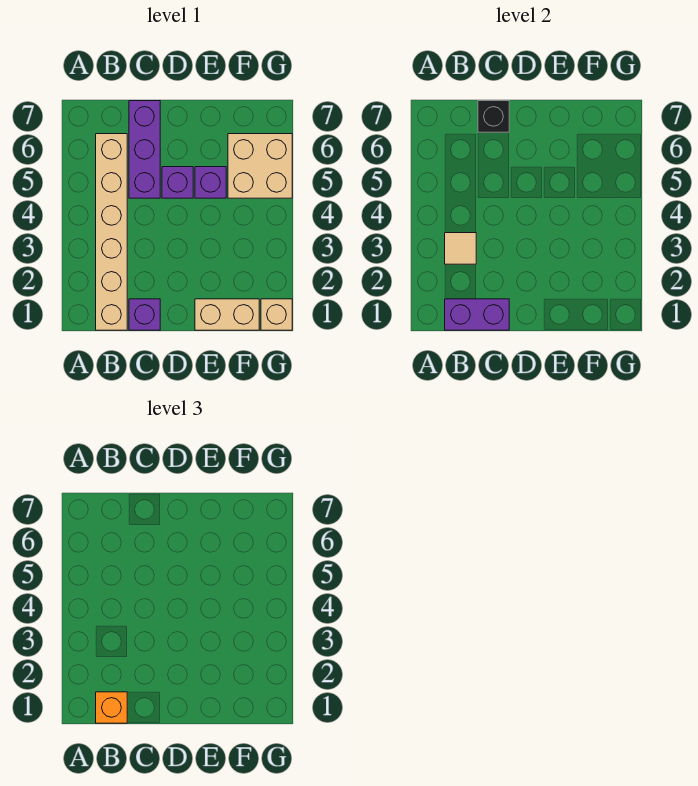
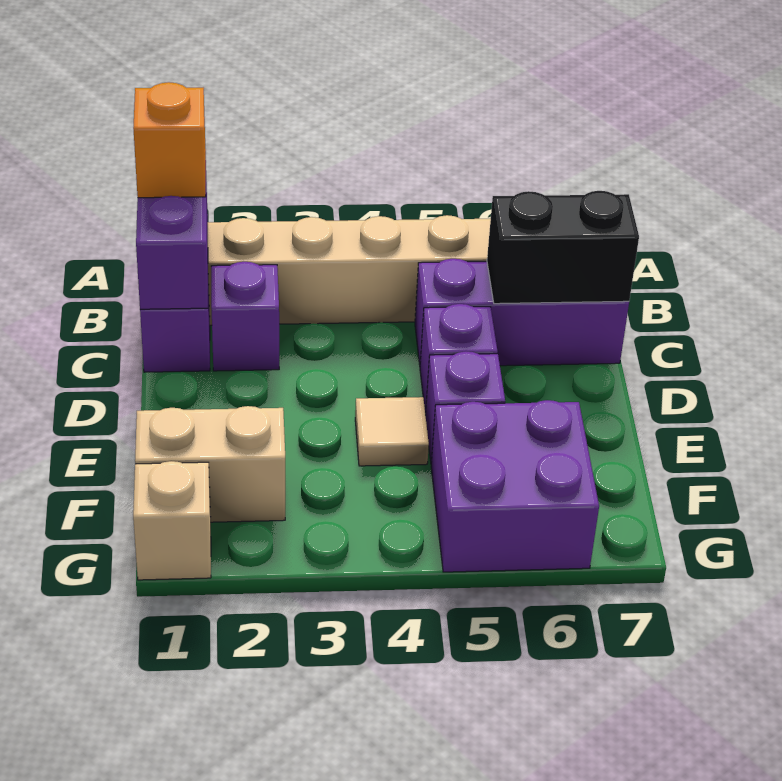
tan tile B3 level 2 -> tan tile E4 level 1
none -> purple brick C2 level 1
black brick C7 level 2 -> black brick C6:C7 level 2
tan brick E1:F1 level 1 -> tan brick F1:F2 level 1
tan brick F5:G6 level 1 -> purple brick F5:G6 level 1

